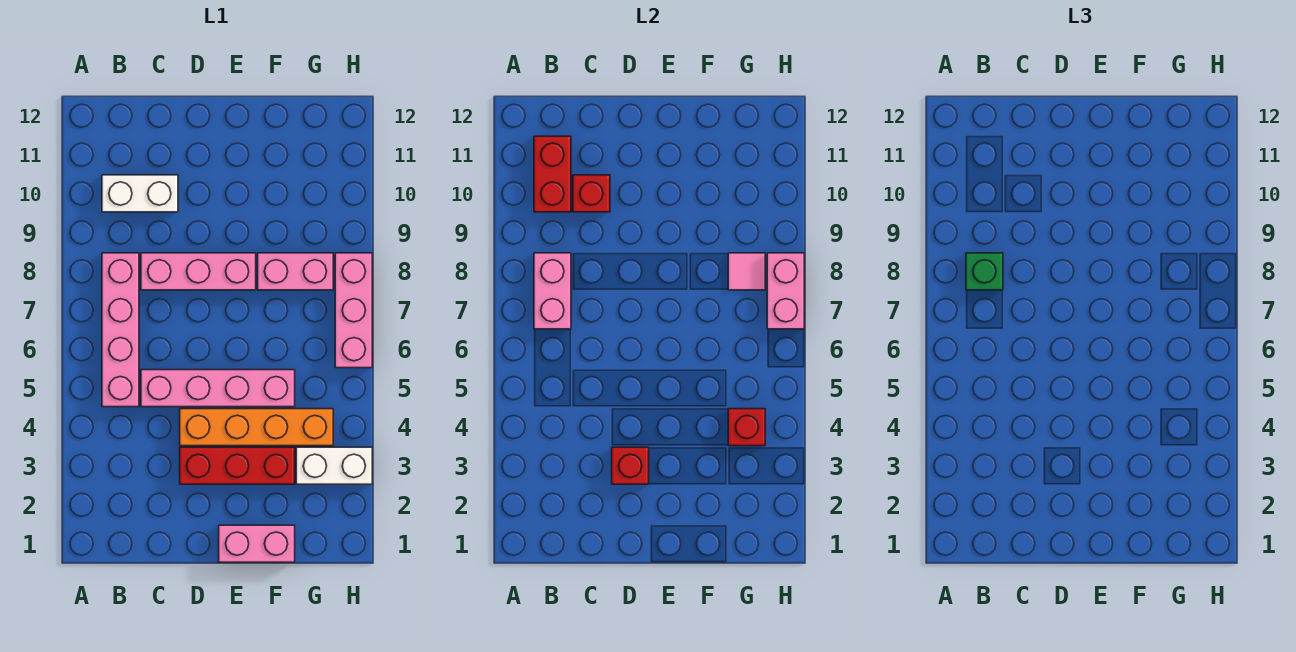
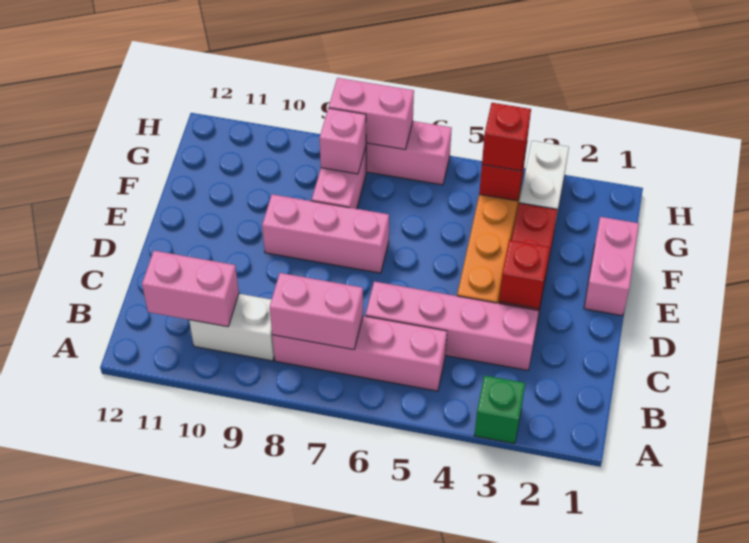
green brick B8 level 3 -> green brick A3 level 1
white brick B10:C10 level 1 -> white brick B9:B10 level 1
red brick B10:B11 level 2 -> pink brick B10:B11 level 2
pink brick C5:F5 level 1 -> pink brick C3:C6 level 1
pink brick C8:E8 level 1 -> pink brick E7:E9 level 1
red brick C10 level 2 -> red brick G4 level 3
pink tile G8 level 2 -> pink brick G8 level 2

